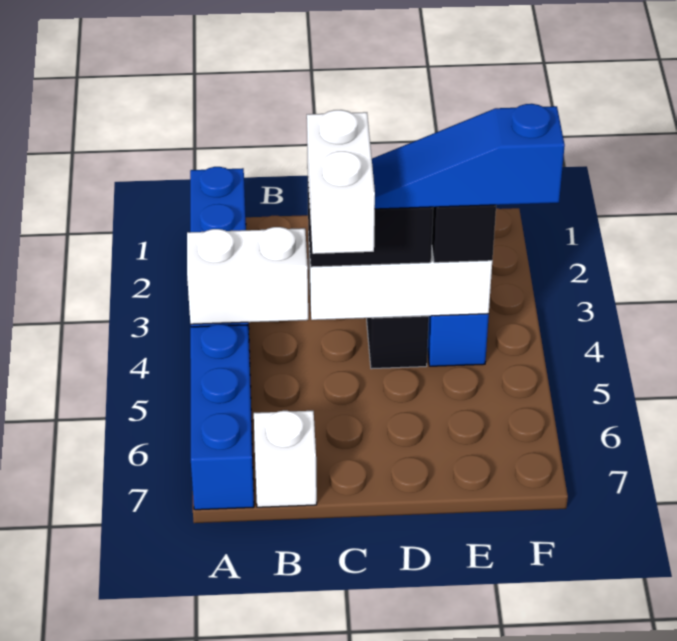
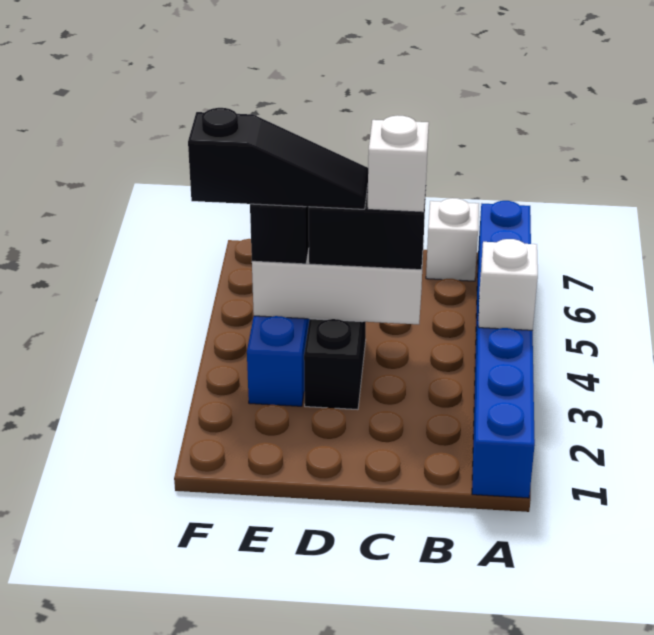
white brick A4:B4 level 2 -> white brick A4 level 2
white brick C4:C5 level 4 -> white brick C4 level 4
blue slope D4:F4 level 4 top F -> black slope D4:F4 level 4 top F

